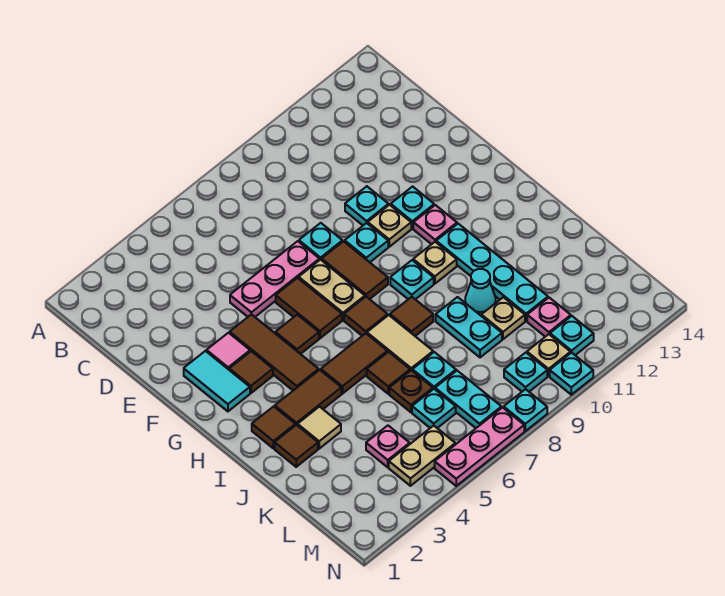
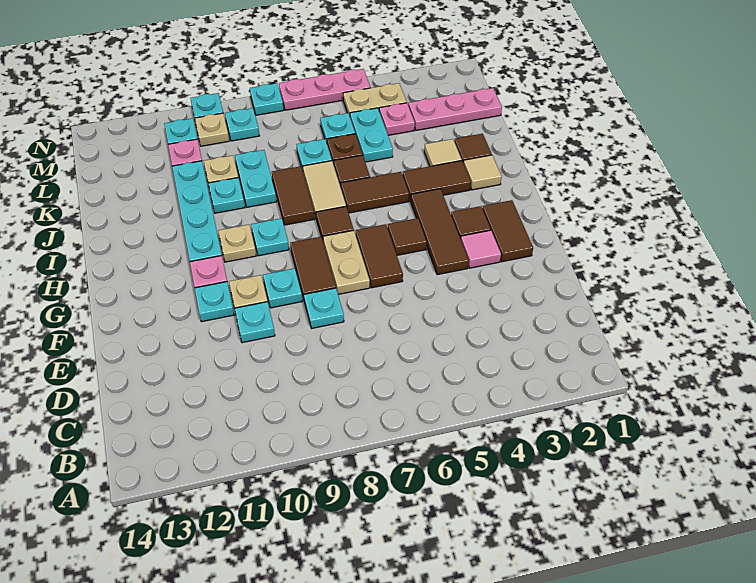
pink plate E5:E7 level 1 -> pink plate L1:L3 level 1
cyan tile F2:G2 level 1 -> brown tile F2:G2 level 1
brown tile I2 level 1 -> tan tile I2 level 1
brown tile I8 level 1 -> brown tile I8:J8 level 1
cyan cone J10 level 1 -> cyan plate J10 level 1
cyan plate L7:M7 level 1 -> cyan plate K5:L5 level 1

